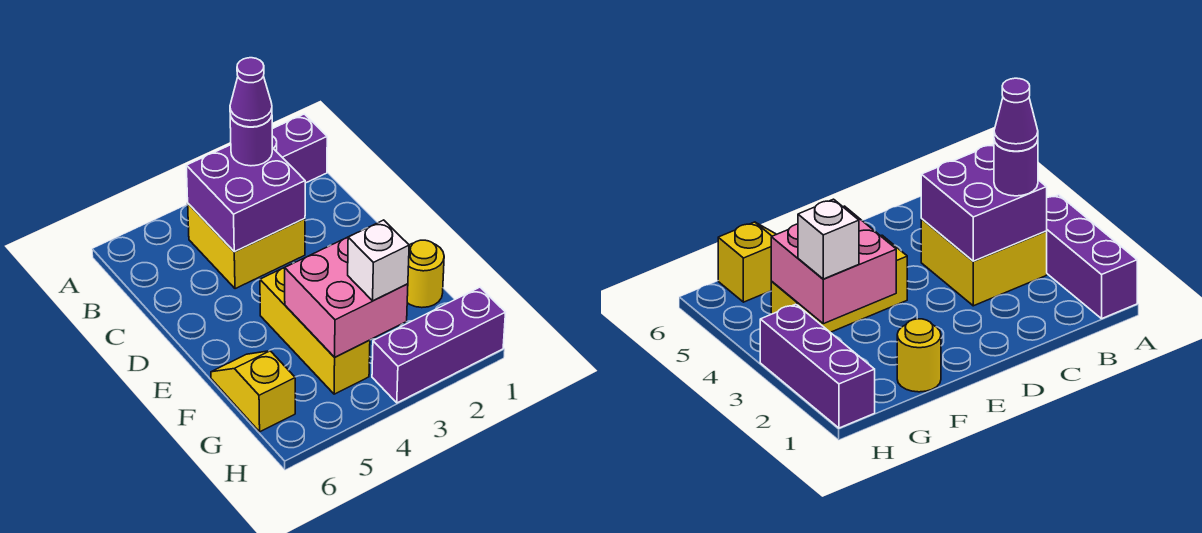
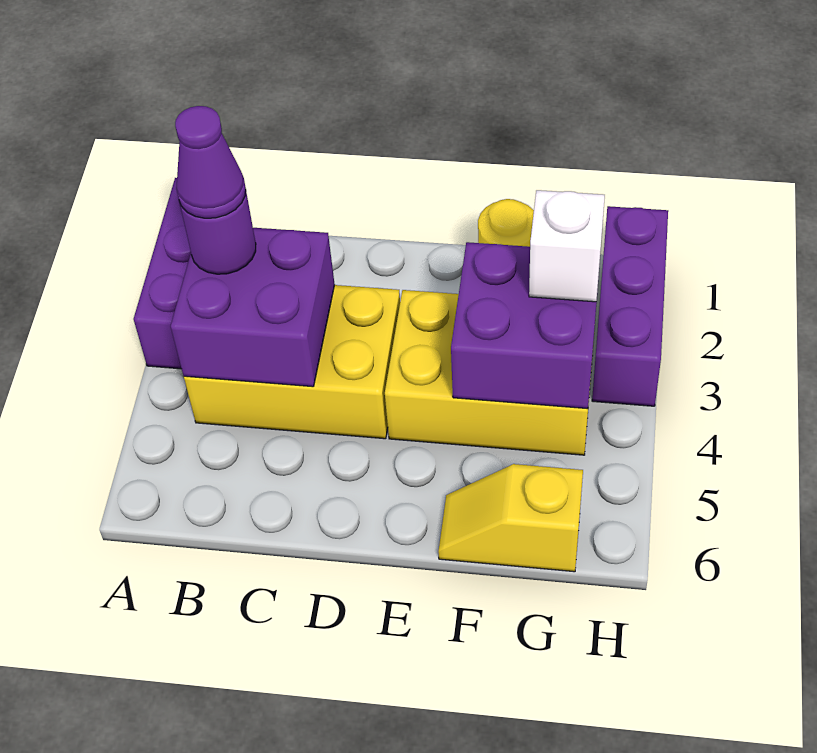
yellow brick B3:C4 level 1 -> yellow brick B3:D4 level 1
yellow brick E4:G4 level 1 -> yellow brick E3:G4 level 1
pink brick F3:G4 level 2 -> purple brick F3:G4 level 2

